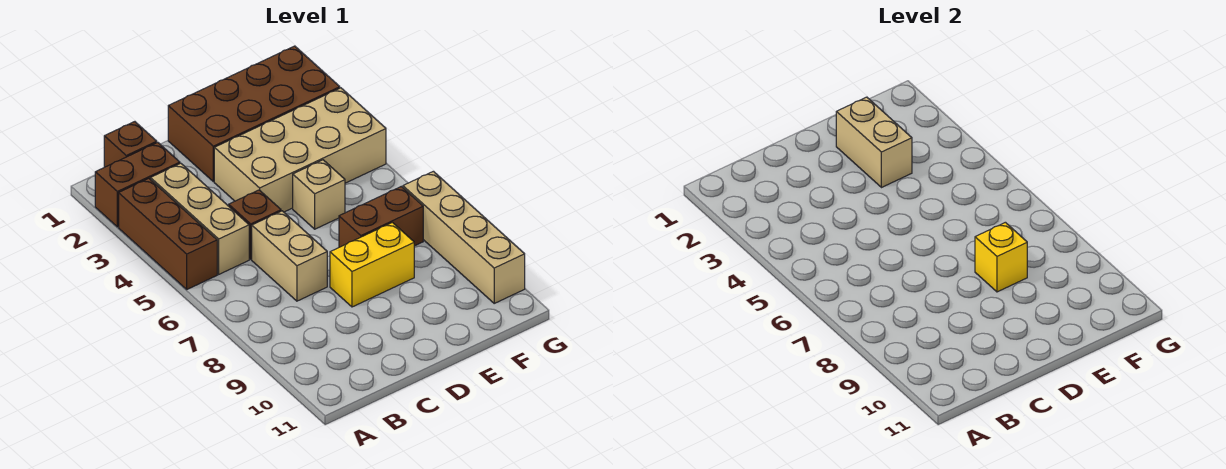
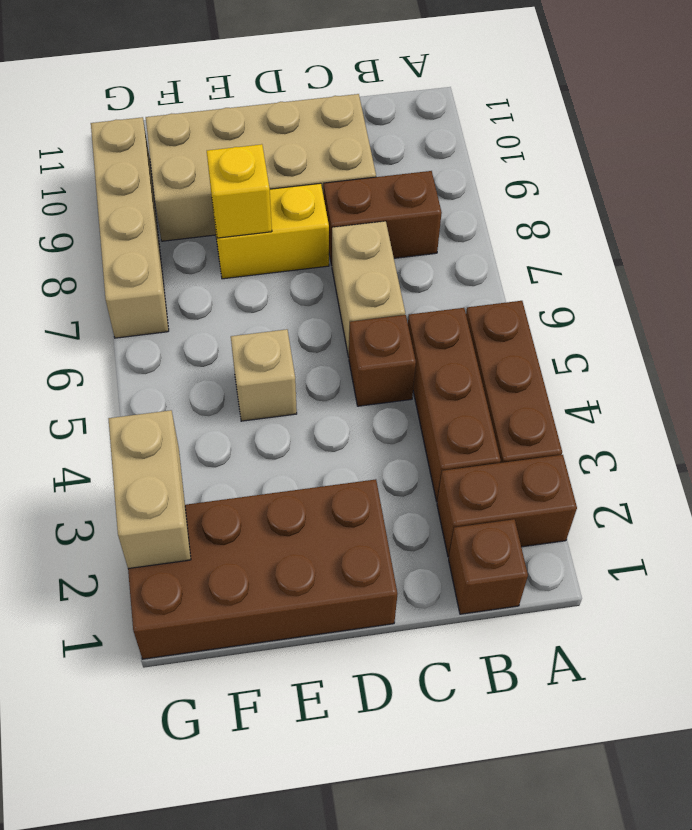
tan brick B3:B5 level 1 -> brown brick B3:B5 level 1
tan brick D3:G4 level 1 -> tan brick C9:F10 level 1
tan brick E2:E3 level 2 -> tan brick G2:G3 level 2
brown brick E7:F7 level 1 -> brown brick B8:C8 level 1

